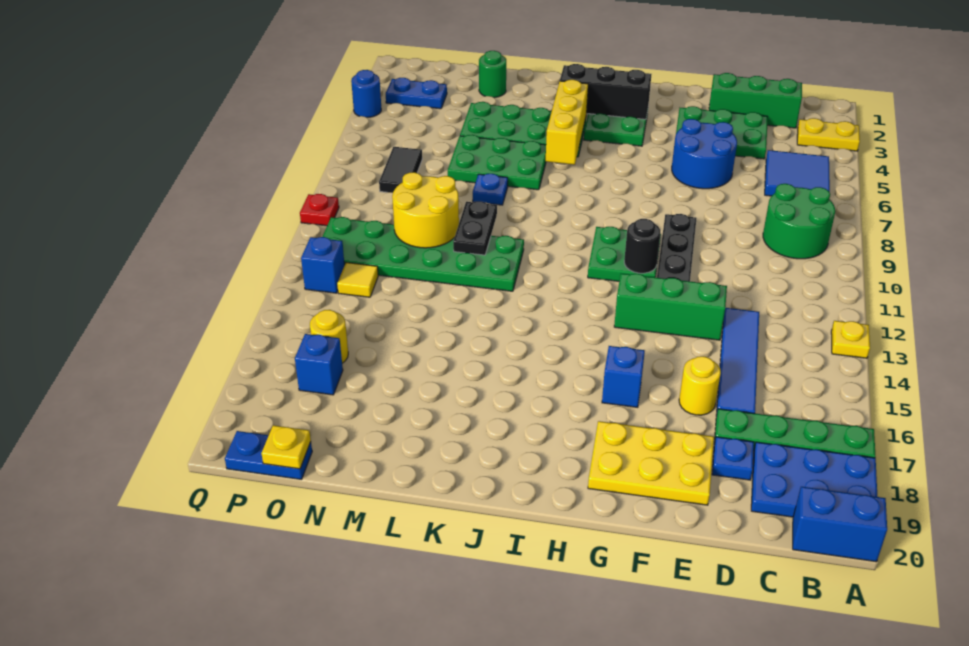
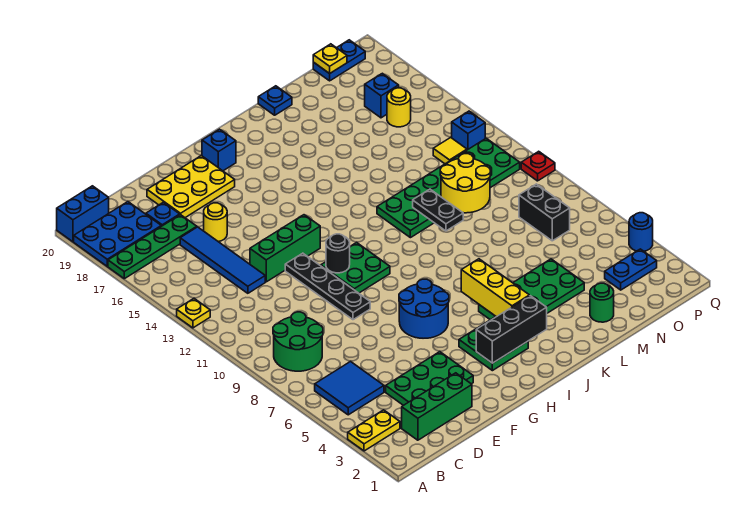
blue round brick E5:F6 level 1 -> blue round brick G6:H7 level 1
blue brick G16 level 1 -> blue brick H19 level 1
green plate K6:M7 level 1 -> none
blue plate L8 level 1 -> blue plate L20 level 1
black tile O7:O8 level 1 -> black brick O7:O8 level 1

